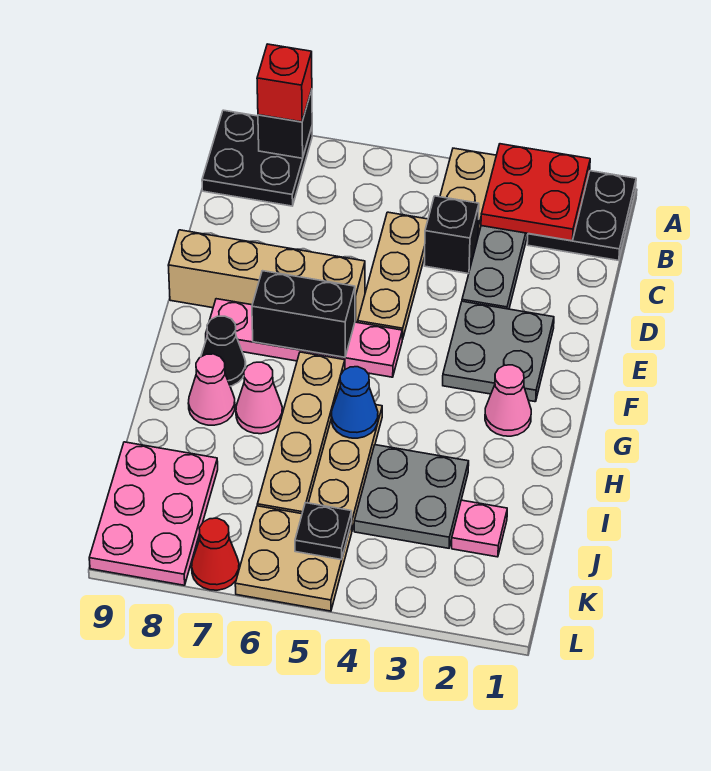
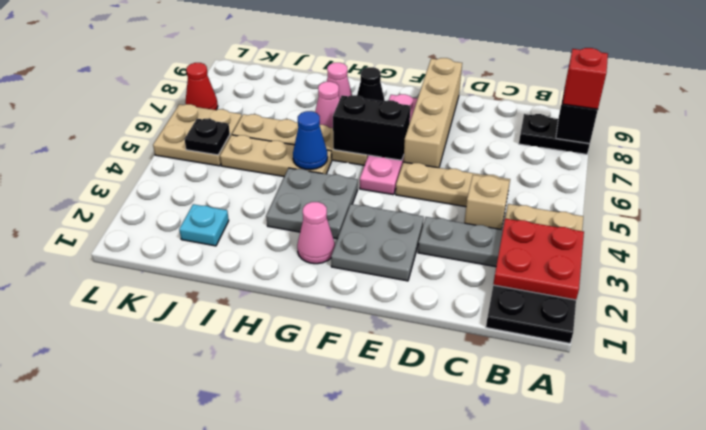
black plate A8:B9 level 1 -> black plate A8:B8 level 1
black brick C4 level 1 -> tan brick C4 level 1
black brick F6:F7 level 2 -> black brick F6:G6 level 2
grey plate I3:J4 level 1 -> grey plate G3:H4 level 1
pink plate J2 level 1 -> cyan plate J2 level 1
pink plate J8:L9 level 1 -> none

